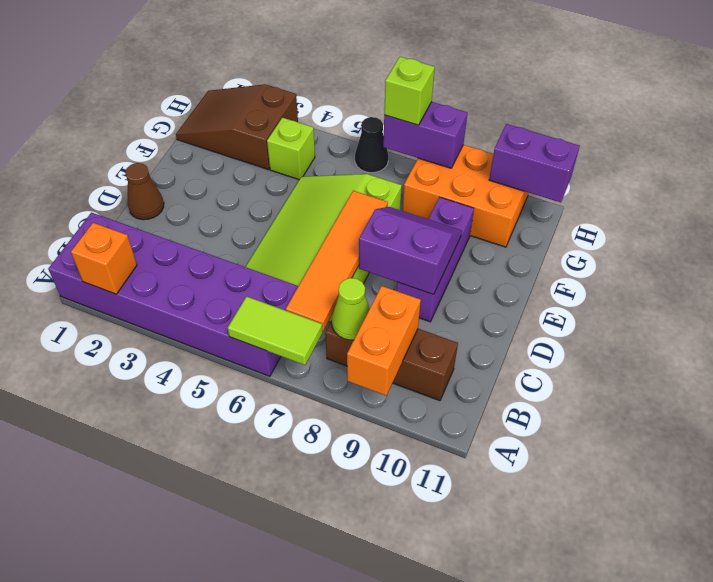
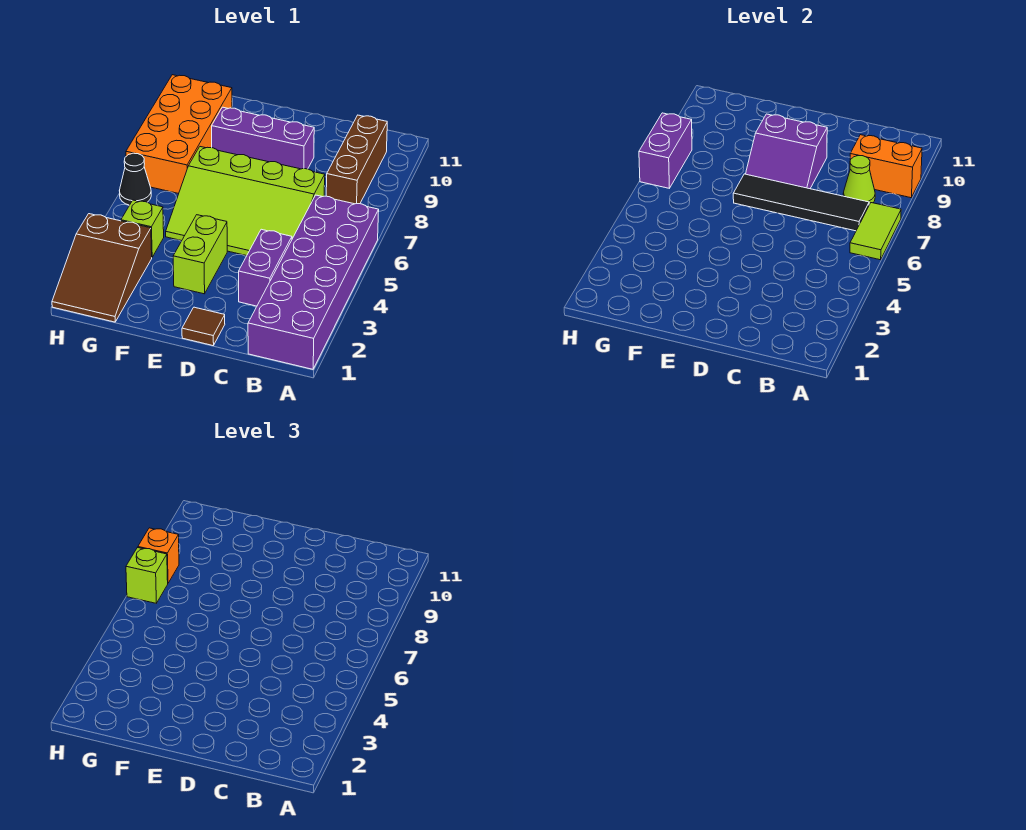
orange brick A2 level 2 -> orange brick H8 level 3
orange tile B7:E7 level 2 -> black tile B7:E7 level 2
brown cone D1 level 1 -> brown tile D1 level 1
purple slope D8:E9 level 2 top D -> purple slope D8:E9 level 2 top 9
none -> lime brick E3:E4 level 1
orange brick G8:H10 level 1 -> orange brick G7:H10 level 1
purple brick H10:H11 level 2 -> purple brick C3:C4 level 1

